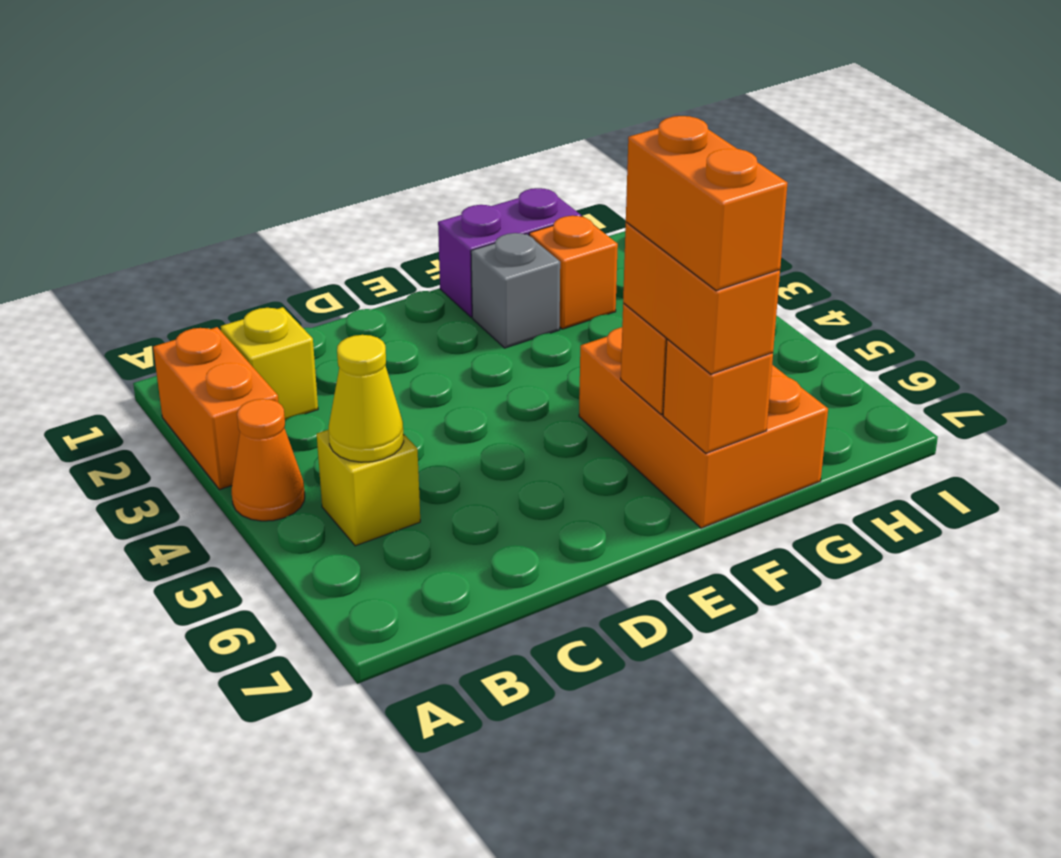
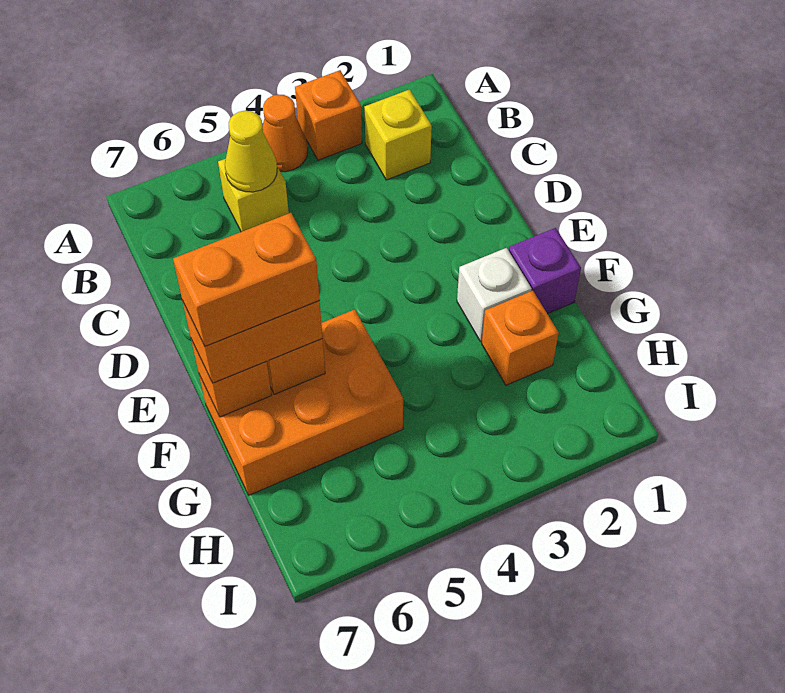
orange brick A2:A3 level 1 -> orange brick A3 level 1
purple brick F1:G1 level 1 -> purple brick F1 level 1
grey brick F2 level 1 -> white brick F2 level 1

